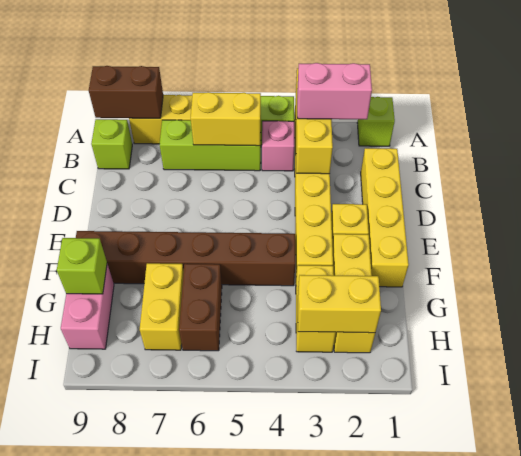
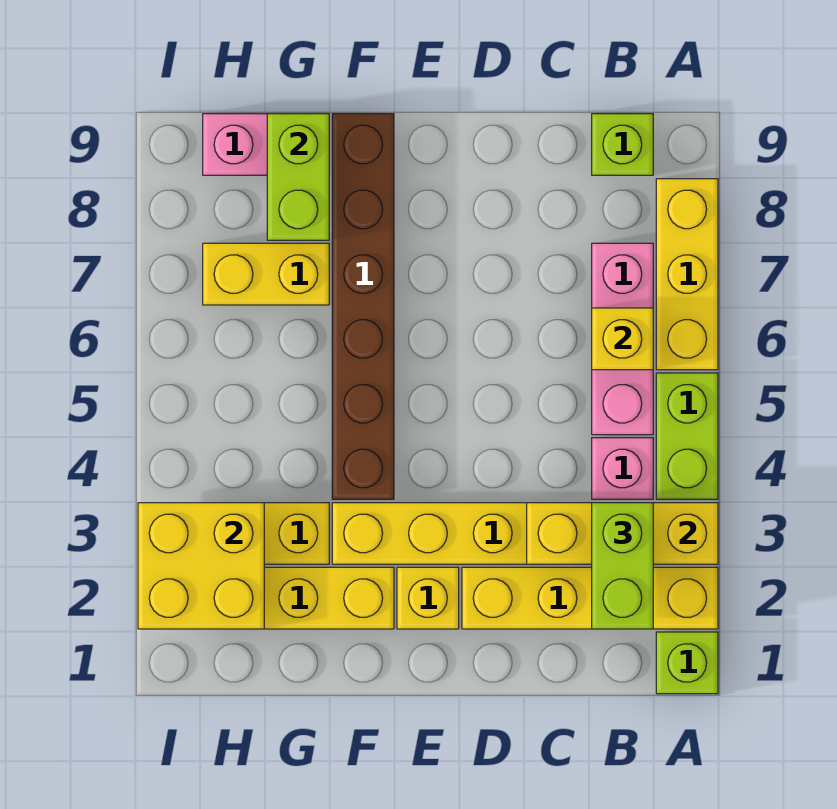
brown brick A8:A9 level 2 -> none
pink brick B2:B3 level 3 -> lime brick B2:B3 level 3
lime brick B5:B7 level 1 -> pink brick B5:B7 level 1
yellow brick B5:B6 level 2 -> yellow brick B6 level 2
yellow brick C1:F1 level 1 -> yellow brick A2:D2 level 1
brown brick G6:H6 level 1 -> none
lime brick G9 level 2 -> lime brick G8:G9 level 2
yellow brick H2:H3 level 2 -> yellow brick H2:I3 level 2

